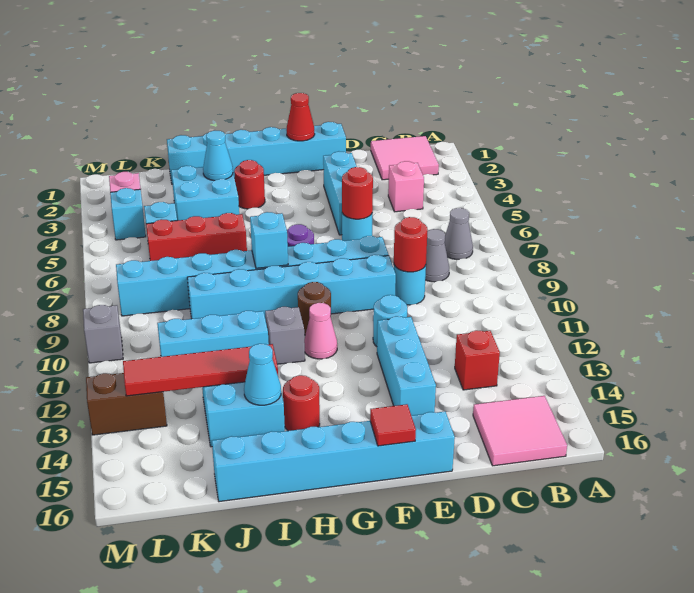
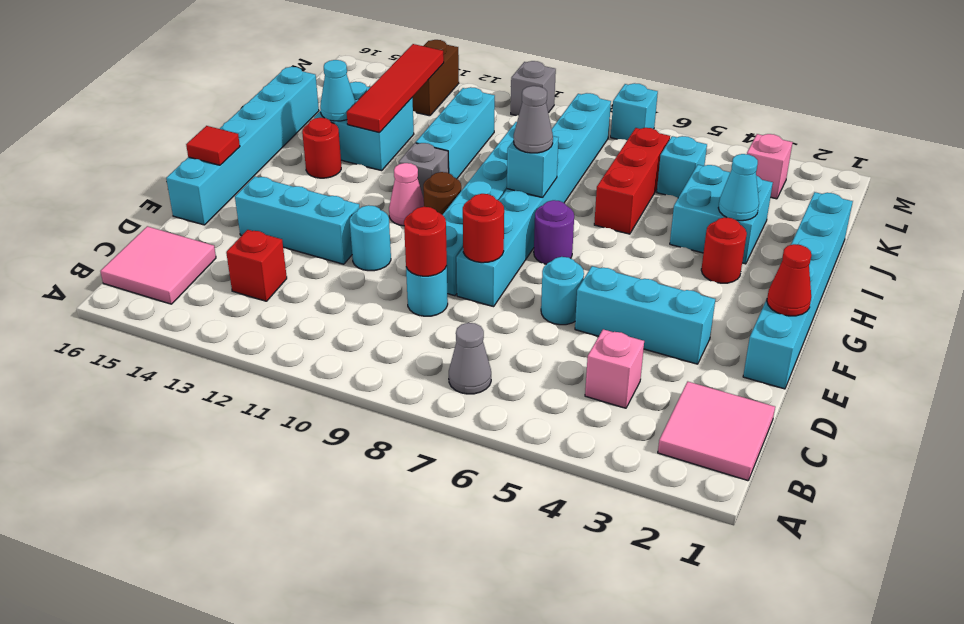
grey cone C8 level 1 -> grey cone H8 level 3
red round brick E6 level 2 -> red round brick E8 level 2
cyan brick L4 level 1 -> cyan brick M7 level 1

